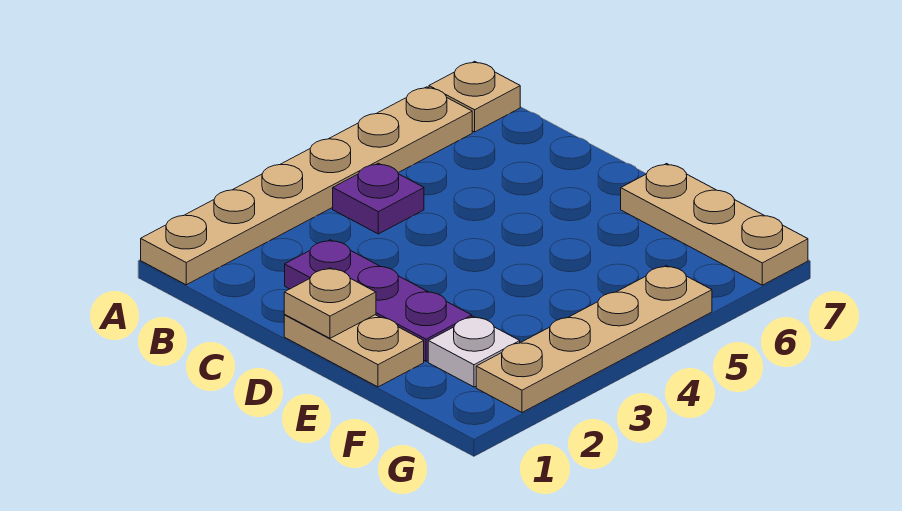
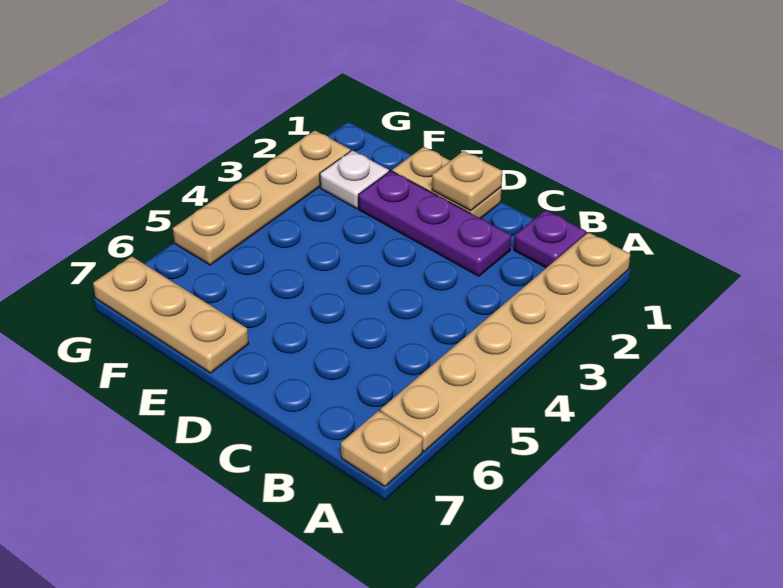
purple plate B4 level 1 -> purple plate B1 level 1

